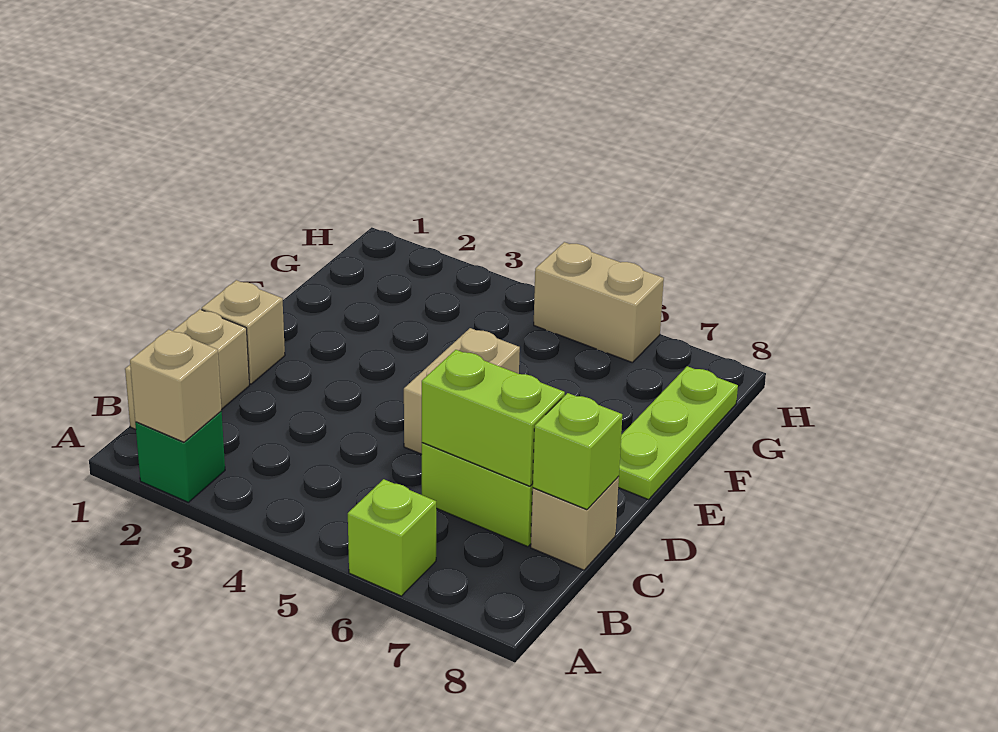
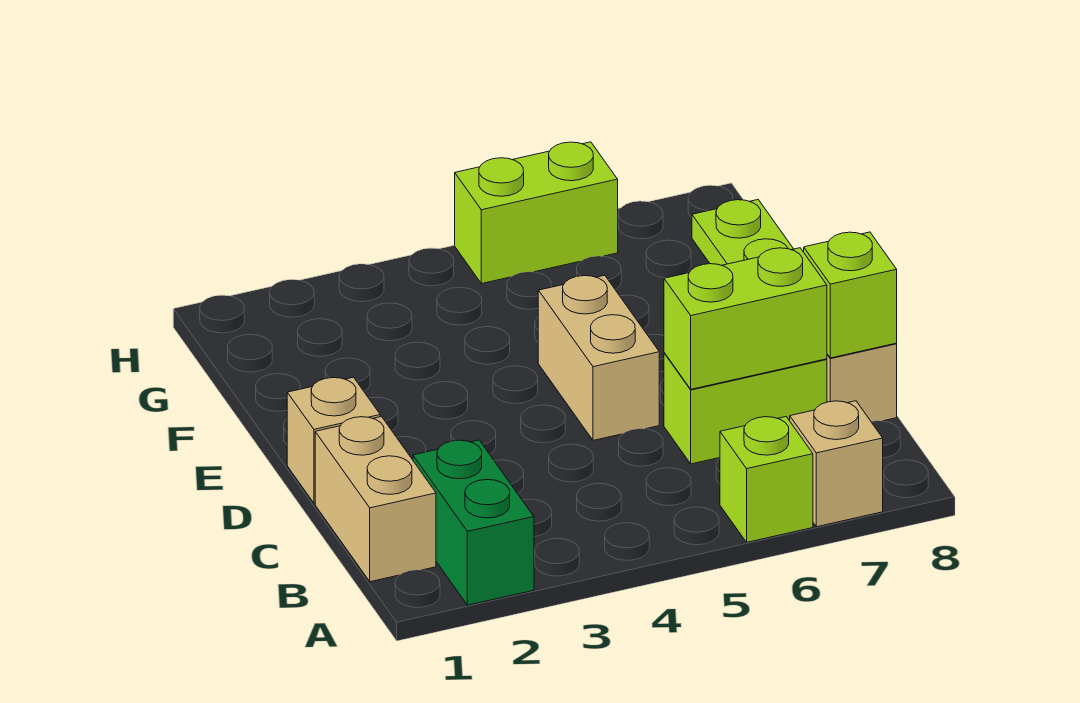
green brick A2 level 1 -> green brick A2:B2 level 1
tan brick A2 level 2 -> tan brick A7 level 1
tan brick H5:H6 level 1 -> lime brick H5:H6 level 1

